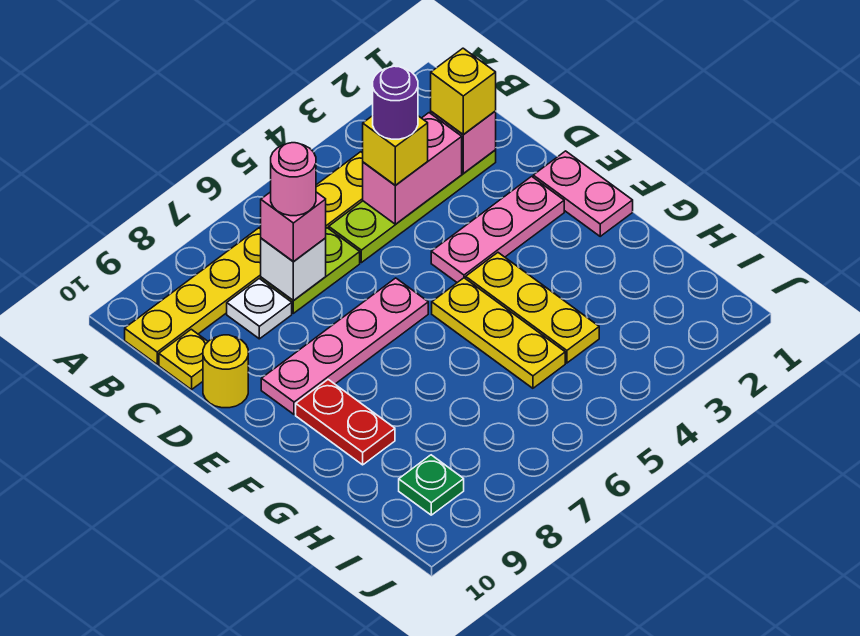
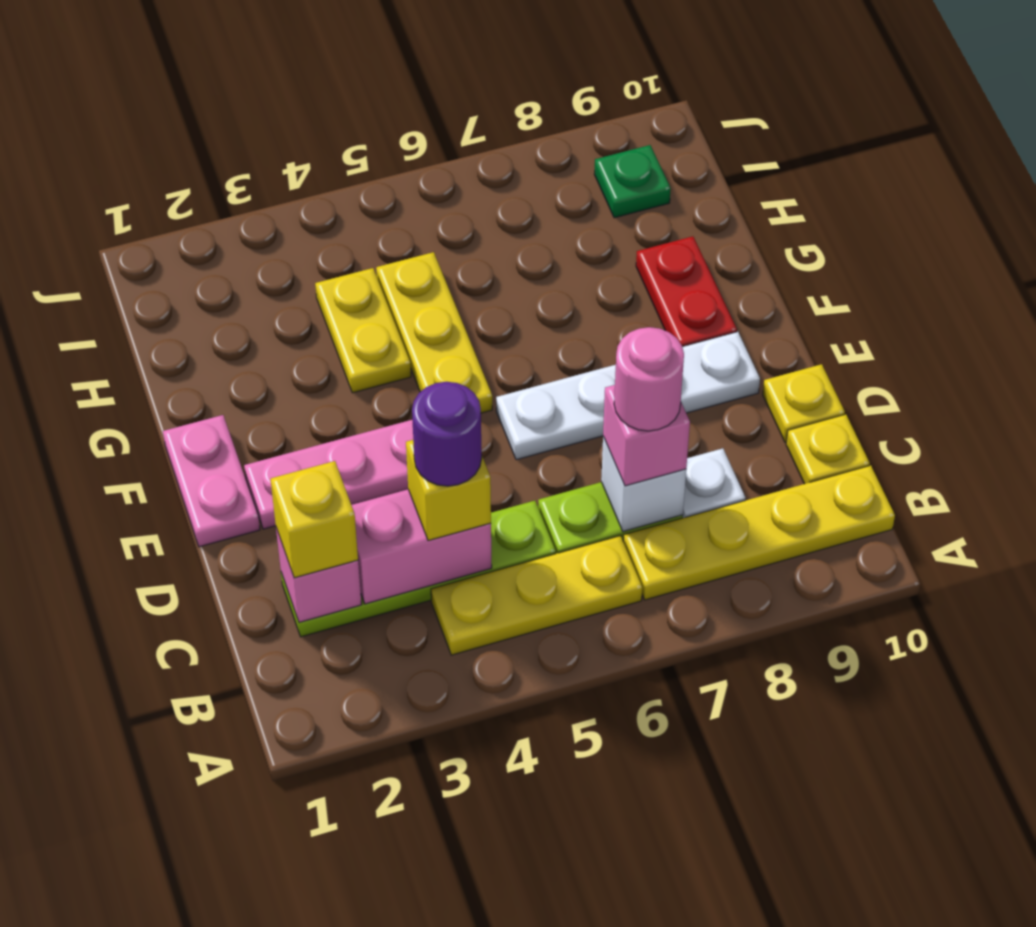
yellow round brick D10 level 1 -> yellow plate D10 level 1
pink plate E6:E9 level 1 -> white plate E6:E9 level 1
yellow plate F4:H4 level 1 -> yellow plate G4:H4 level 1

